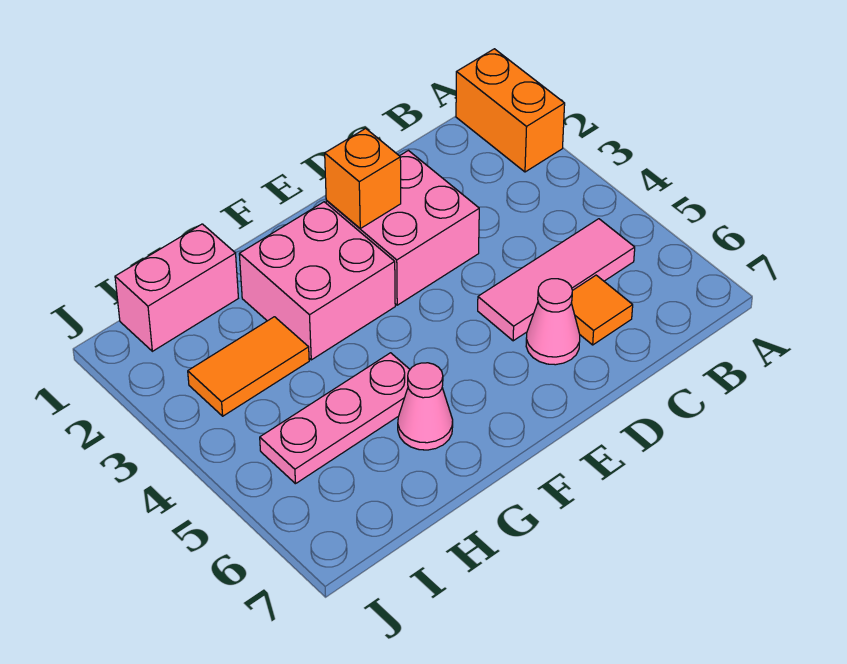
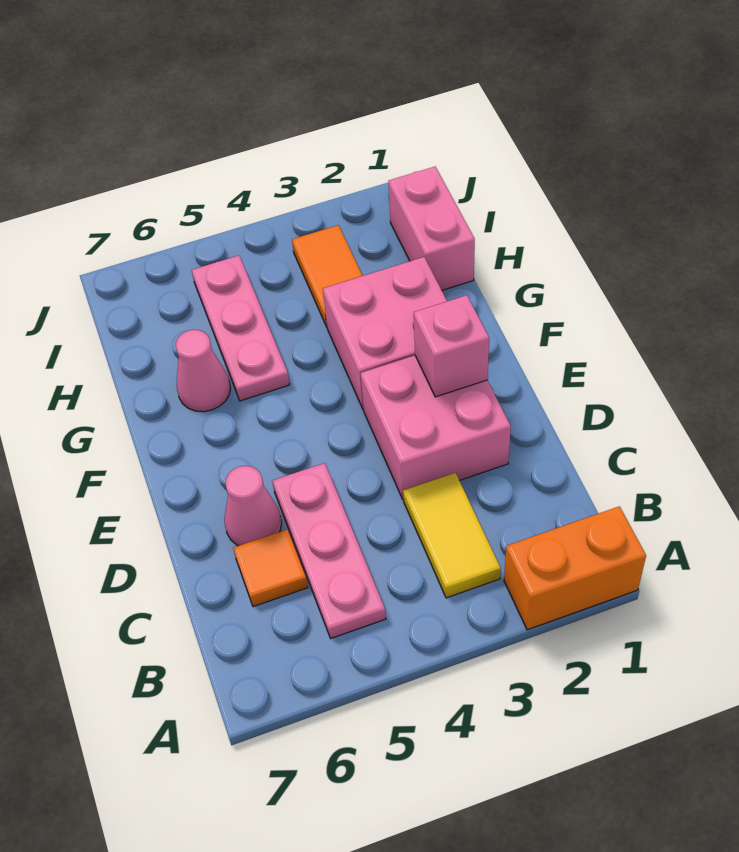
none -> yellow tile B3:C3 level 1
pink tile B5:D5 level 1 -> pink plate B5:D5 level 1
orange brick E2 level 2 -> pink brick E2 level 2

